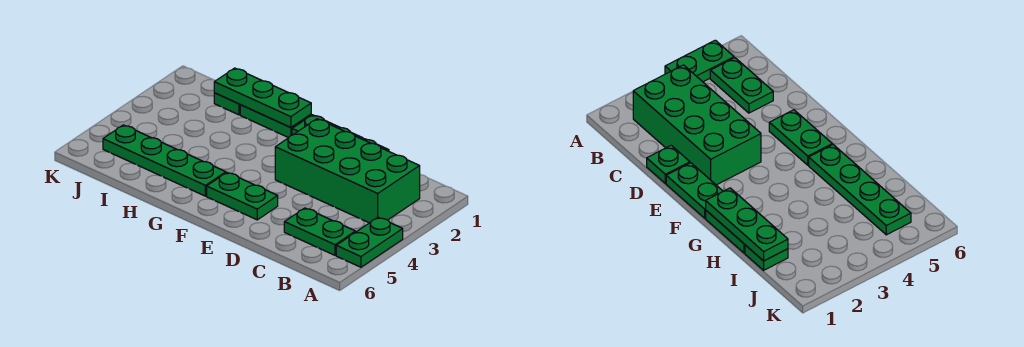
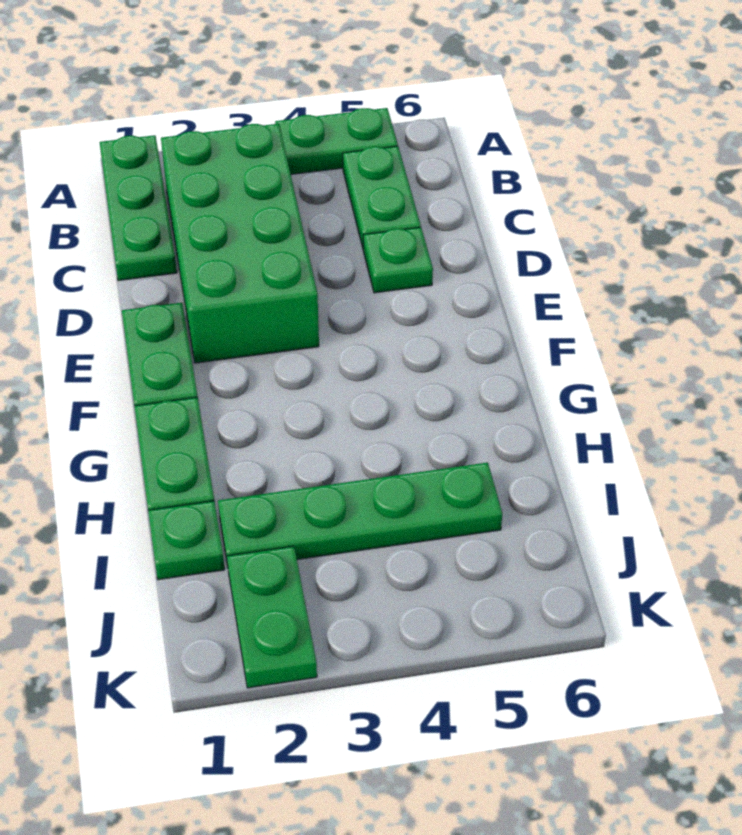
green plate D1 level 1 -> green plate D5 level 1
green plate E5:F5 level 1 -> green plate J2:K2 level 1
green plate G1:I1 level 2 -> green plate A1:C1 level 1
green plate G5:J5 level 1 -> green plate I2:I5 level 1

